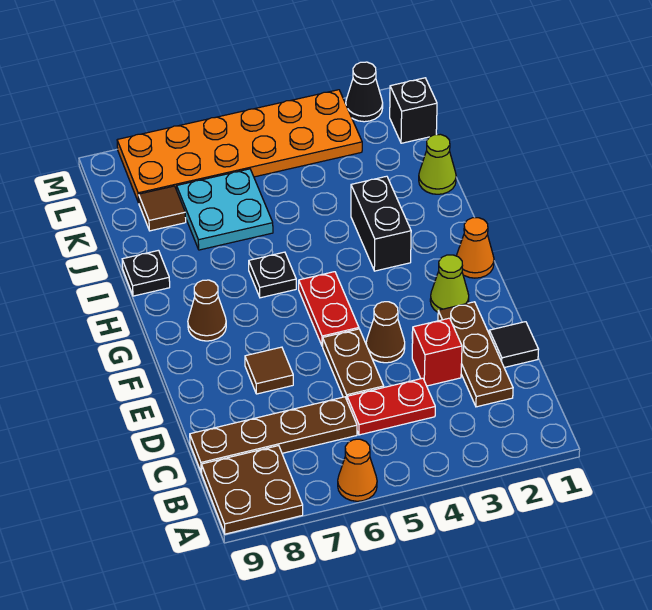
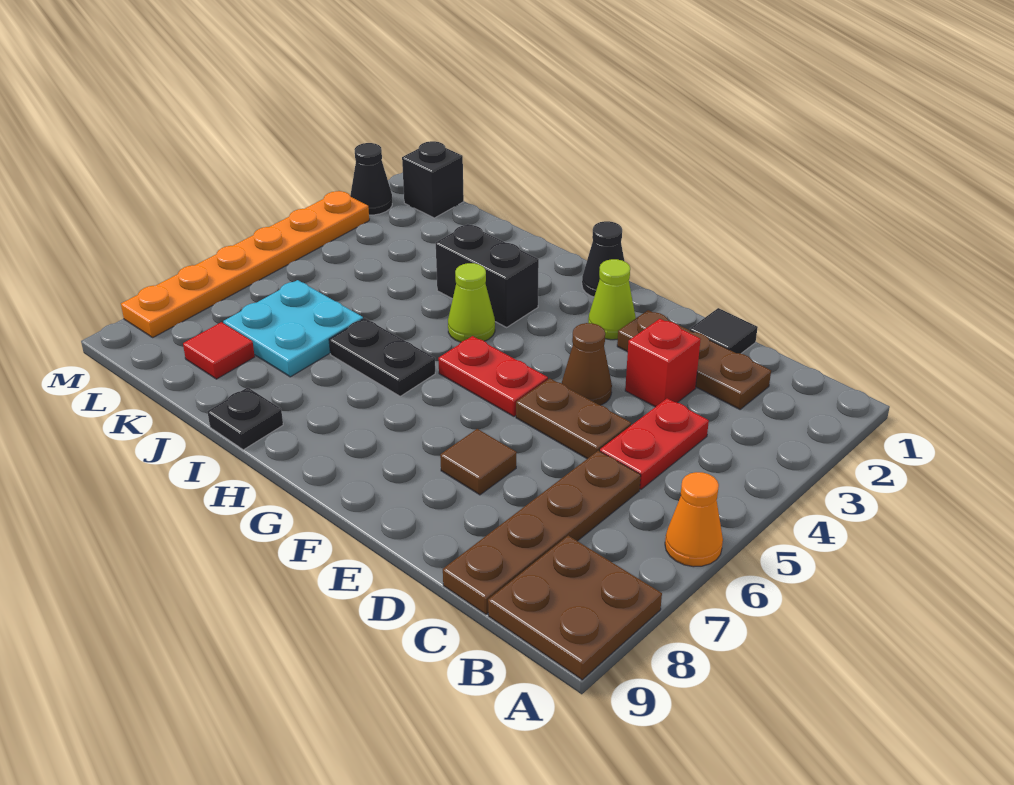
orange cone G1 level 1 -> black cone G1 level 1
brown cone G8 level 1 -> none
black plate H6 level 1 -> black plate H6:I6 level 1
lime cone J1 level 1 -> lime cone H4 level 1
brown tile K8 level 1 -> red tile K8 level 1
orange plate L3:M8 level 1 -> orange plate M3:M8 level 1

